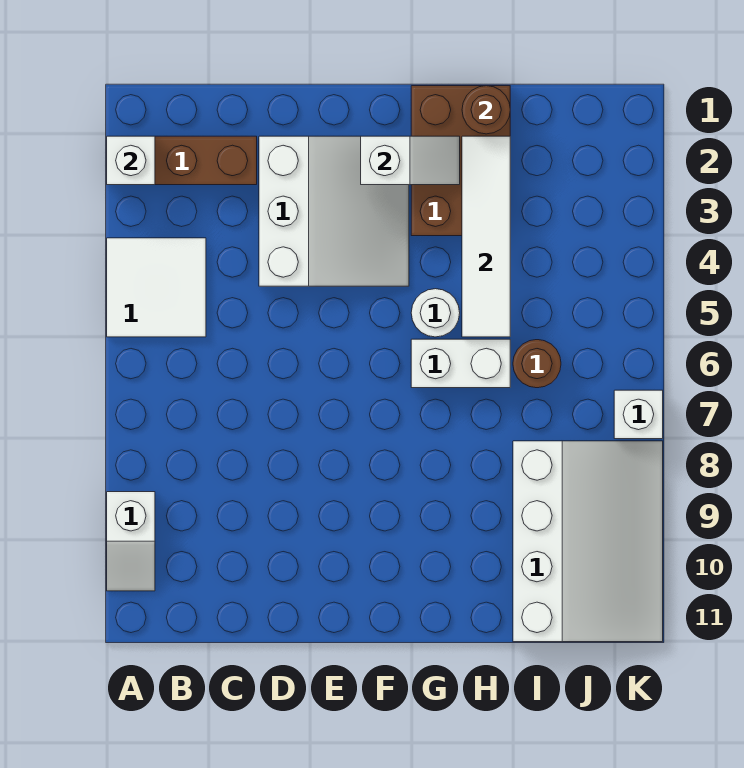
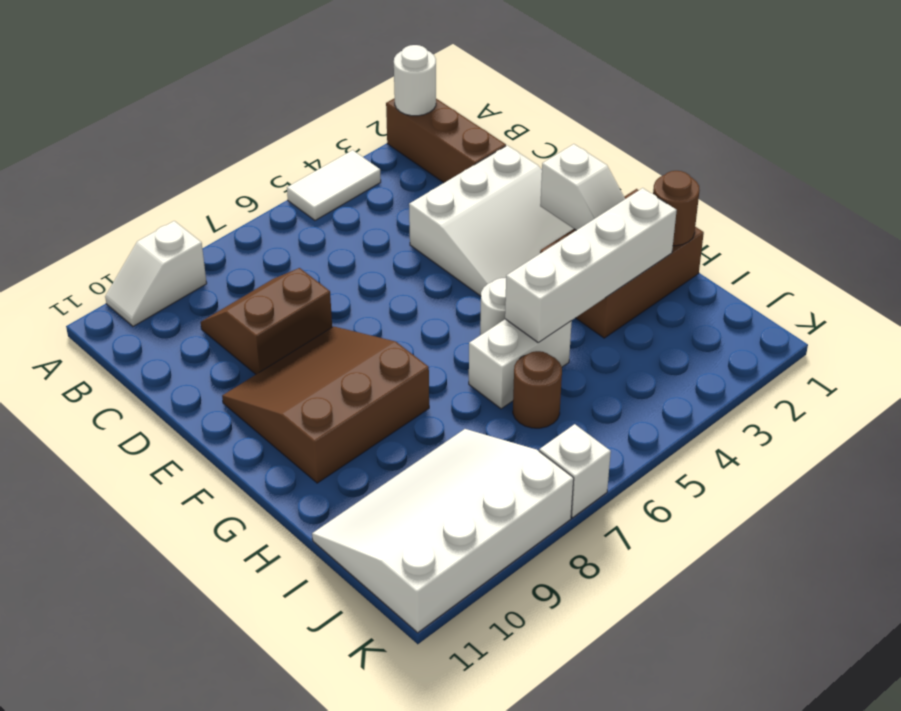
white brick A2 level 2 -> white round brick A2 level 2
white tile A4:B5 level 1 -> white tile A4:A5 level 1
none -> brown slope C8:D9 level 1 top D
none -> brown slope E8:G10 level 1 top G
white brick G6:H6 level 1 -> white brick H5:H6 level 1
white tile H2:H5 level 2 -> white brick H2:H5 level 2
white slope I8:K11 level 1 top I -> white slope I8:K11 level 1 top K

